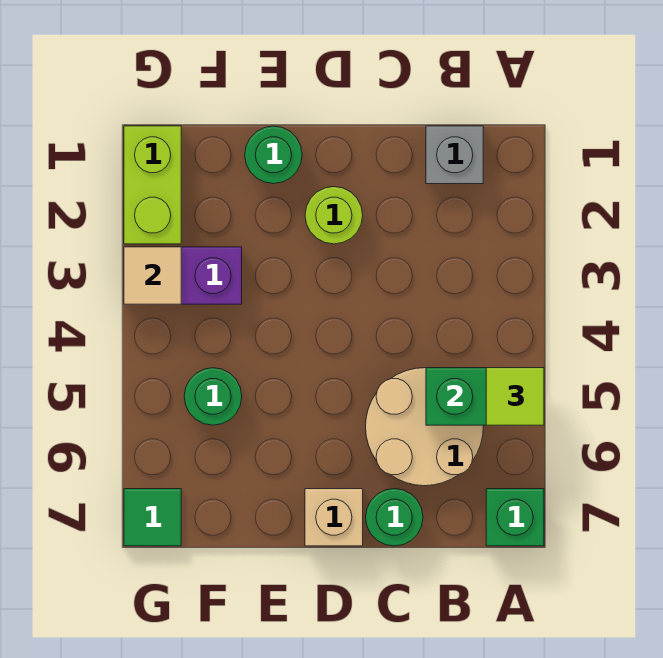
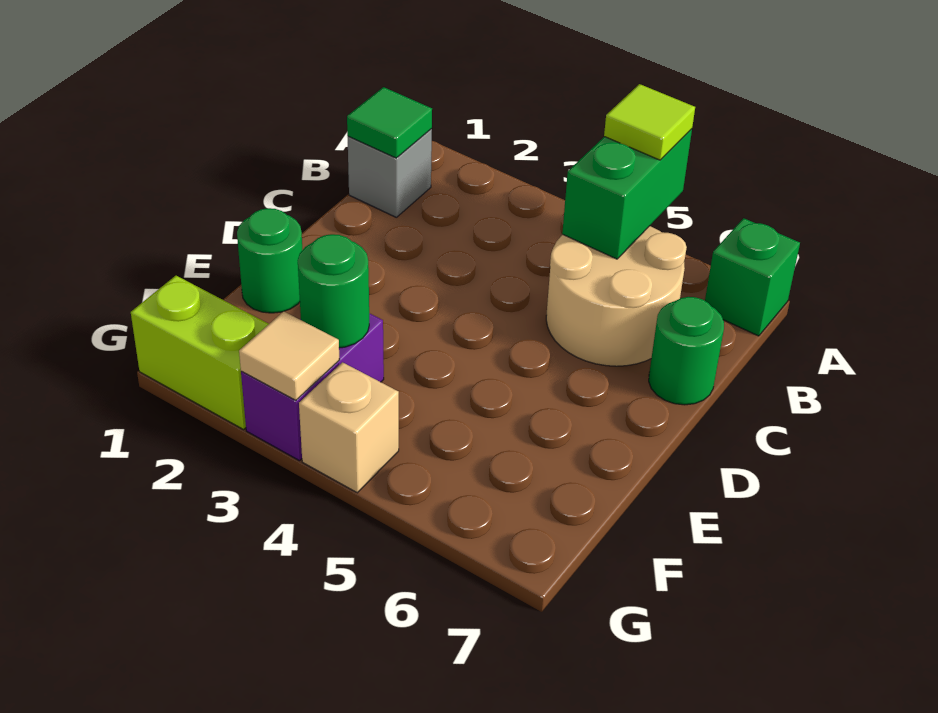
lime round brick D2 level 1 -> none
tan brick D7 level 1 -> tan brick G4 level 1
green round brick F5 level 1 -> green round brick F3 level 2
green tile G7 level 1 -> green tile B1 level 2

